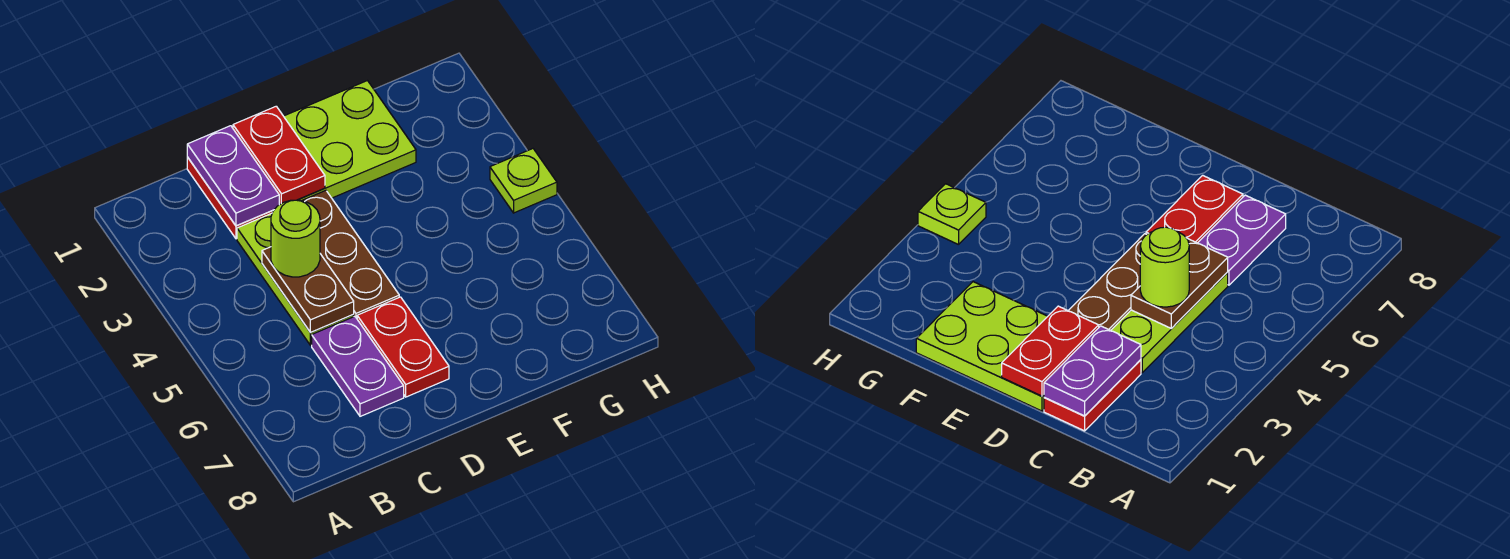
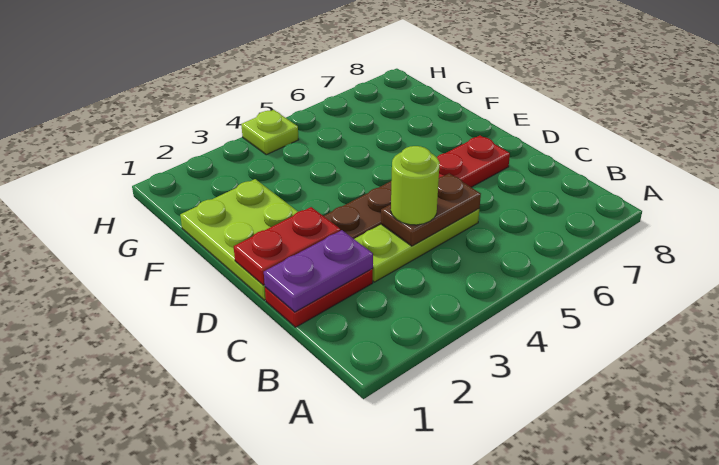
purple plate C6:C7 level 1 -> none

